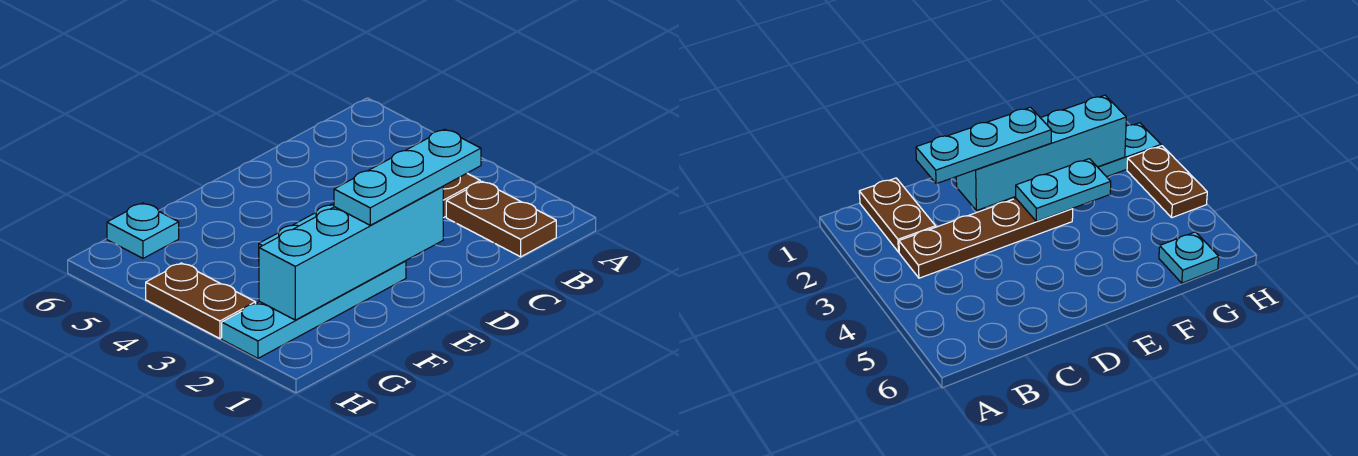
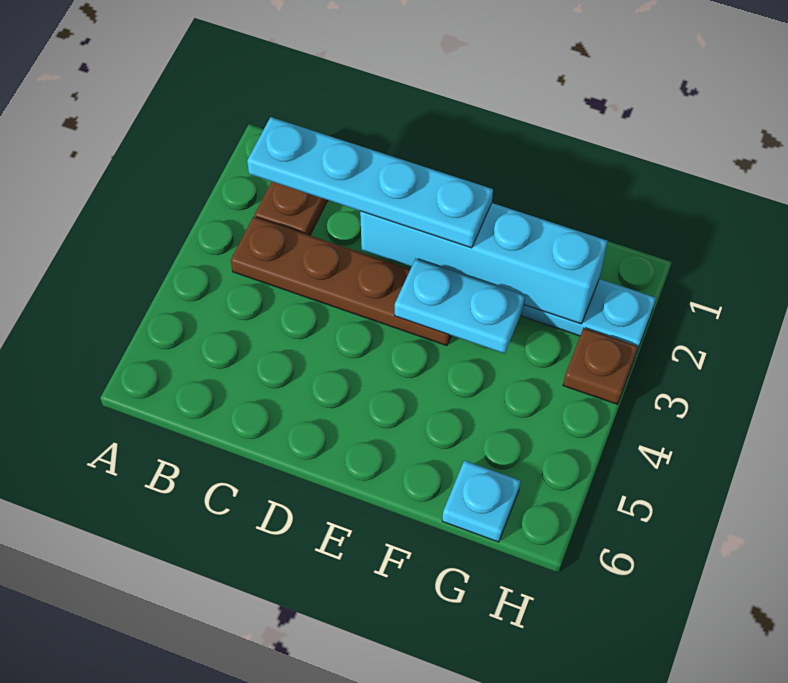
cyan plate C2:E2 level 3 -> cyan plate B2:E2 level 3
brown plate H3:H4 level 1 -> brown plate H3 level 1

